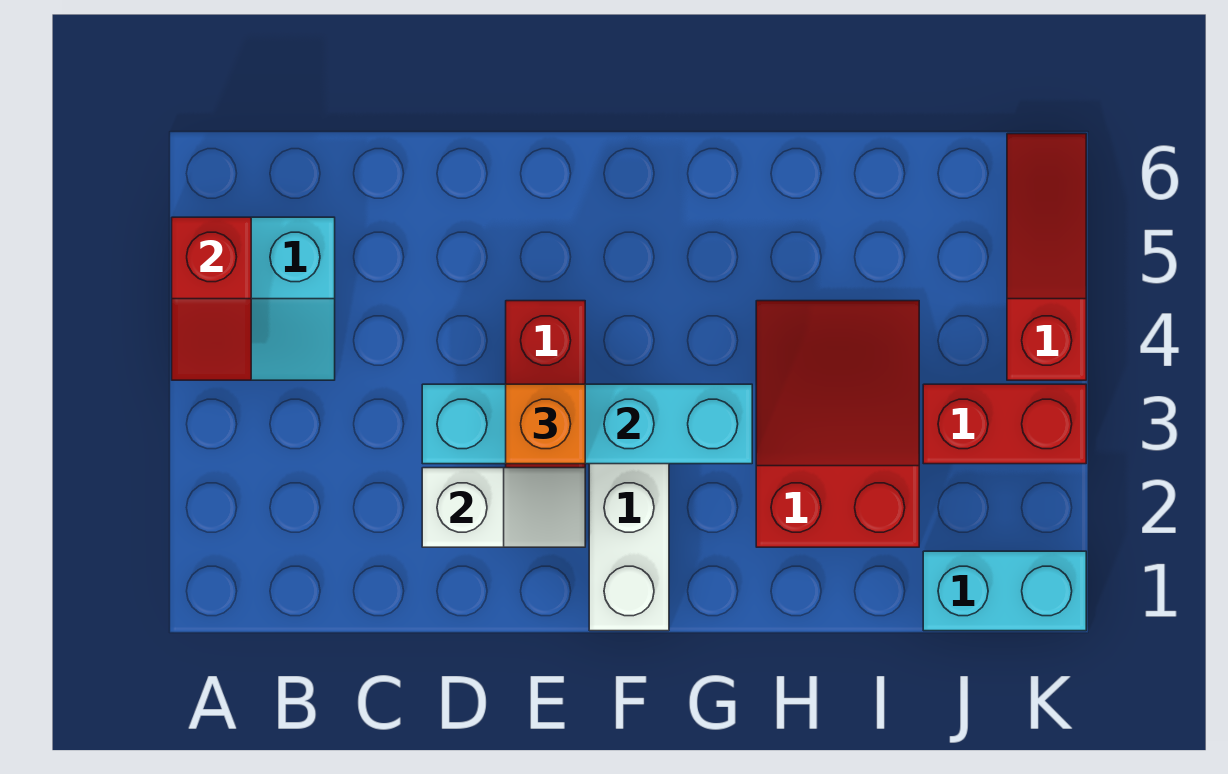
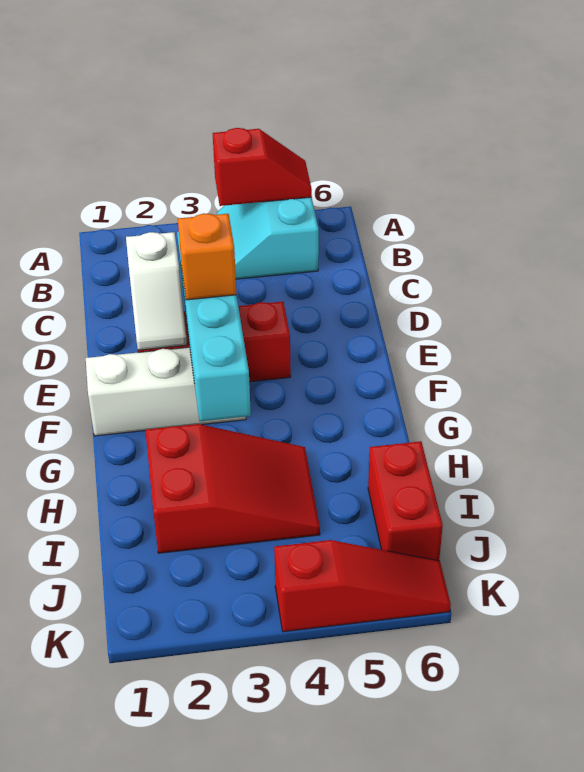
red slope A4:A5 level 2 top 5 -> red slope A4:A5 level 2 top 4
cyan brick J1:K1 level 1 -> none
red brick J3:K3 level 1 -> red brick I6:J6 level 1

